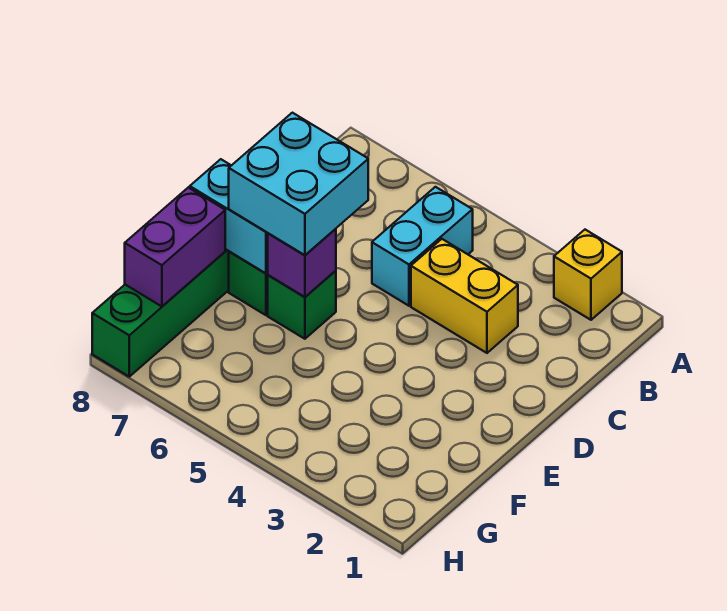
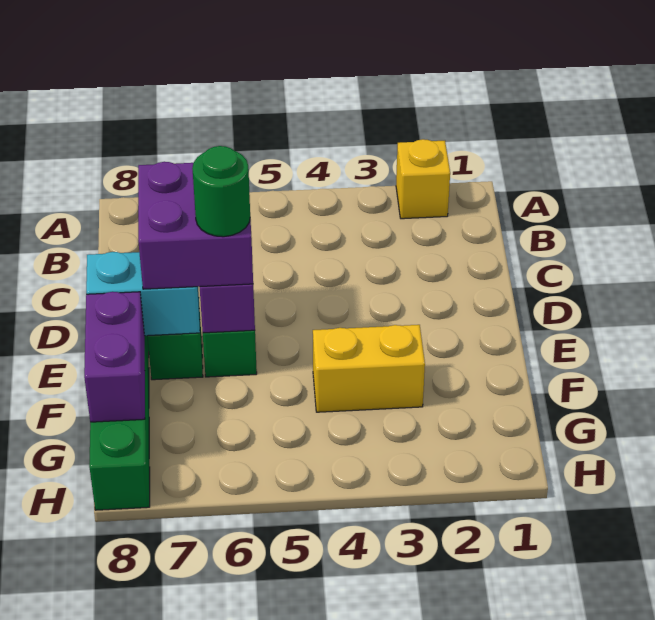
cyan brick B5:C5 level 1 -> none
yellow brick C3:C4 level 1 -> yellow brick F3:F4 level 1
cyan brick D6:E7 level 3 -> purple brick D6:E7 level 3
none -> green round brick E6 level 4

